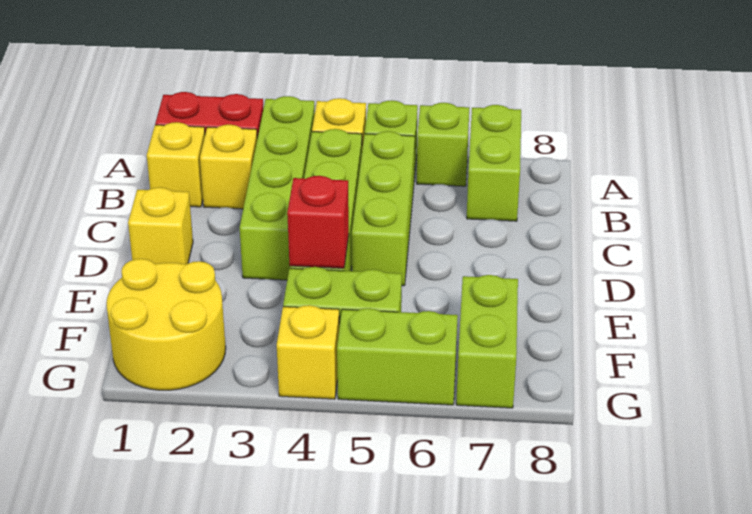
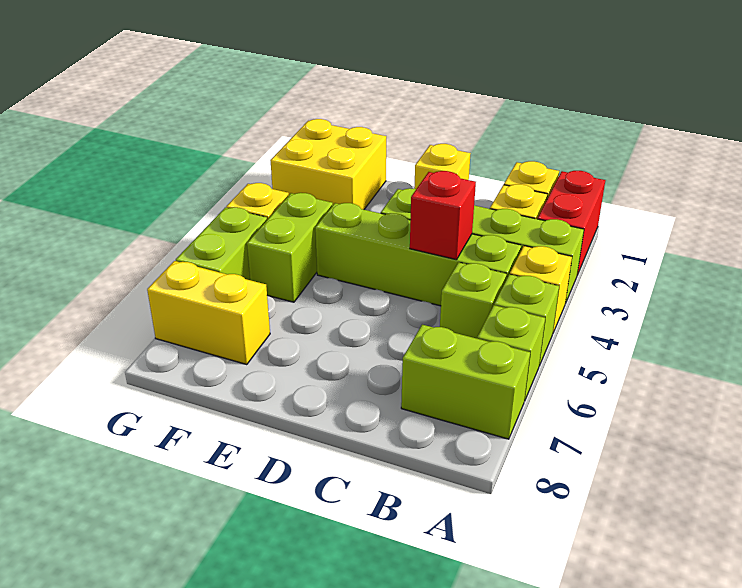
lime brick B5:D5 level 1 -> lime brick B5 level 1
red brick E4 level 2 -> red brick C4 level 2
yellow round brick F1:G2 level 1 -> yellow brick F1:G2 level 1
lime brick F7:G7 level 1 -> yellow brick F7:G7 level 1

